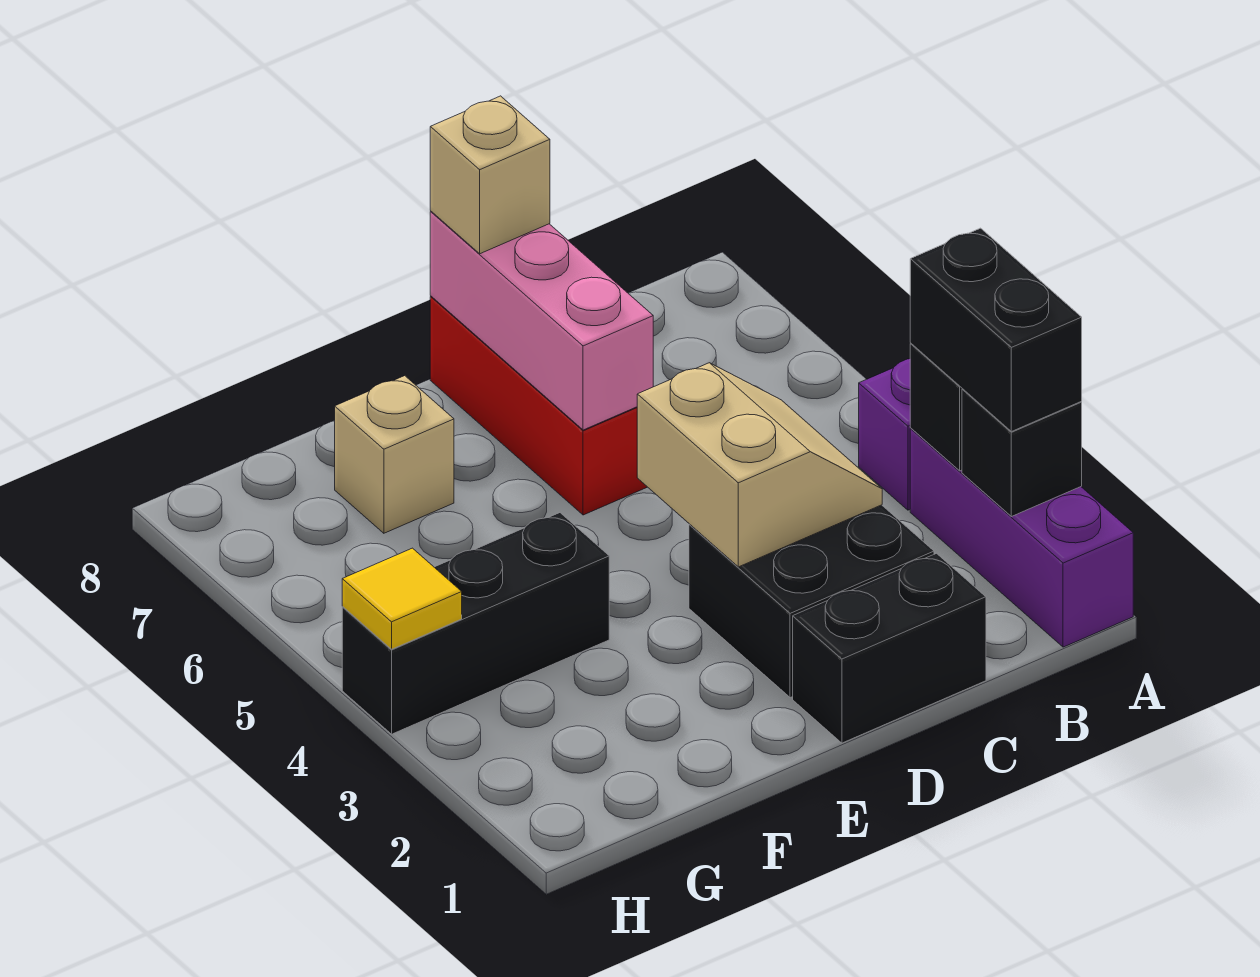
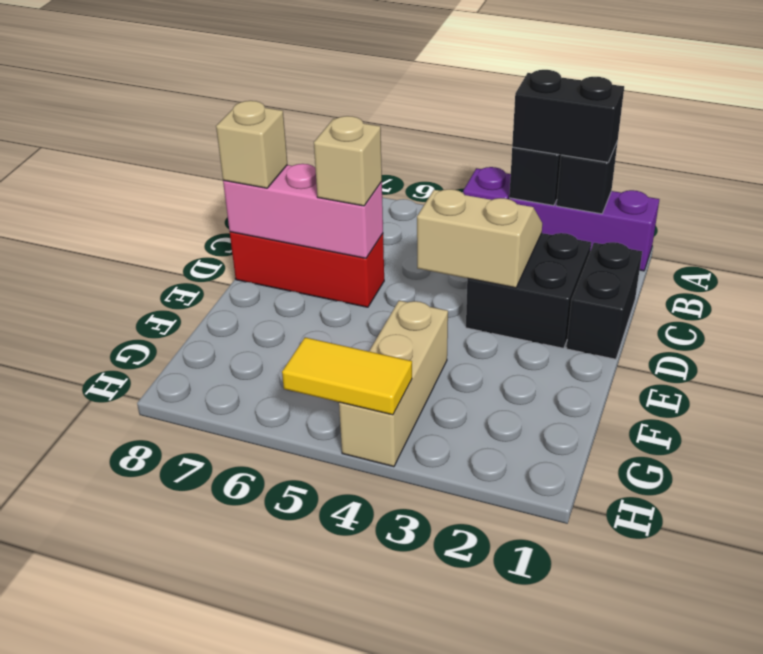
black brick F4:H4 level 1 -> tan brick F4:H4 level 1
tan brick F7 level 1 -> tan brick D6 level 3
yellow tile H4 level 2 -> yellow tile H4:H5 level 2

